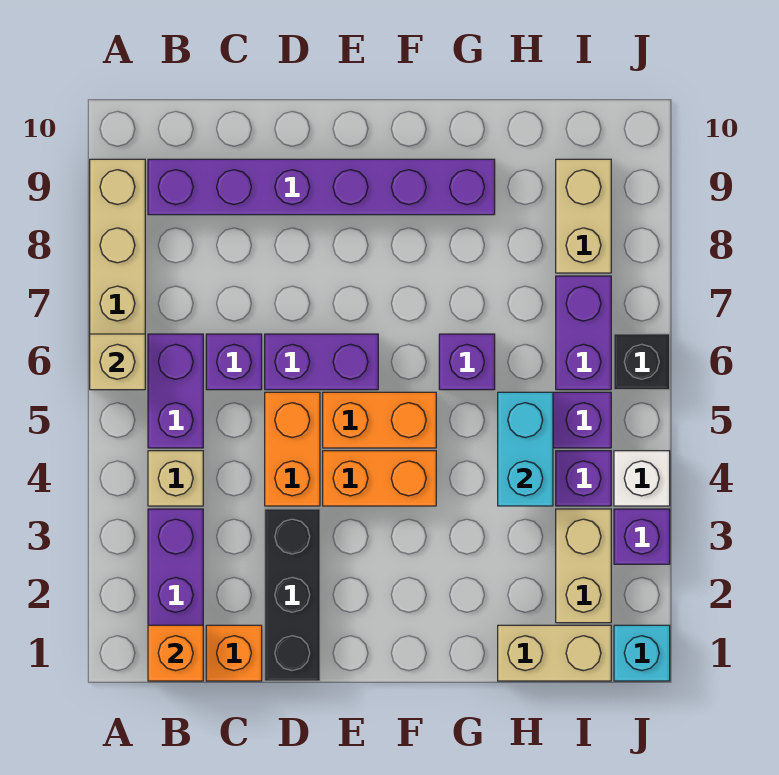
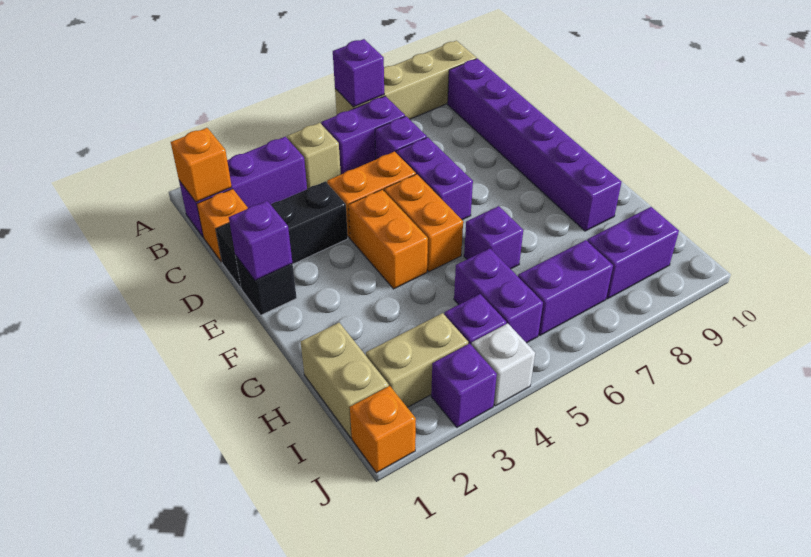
tan brick A6 level 2 -> purple brick A6 level 2
none -> purple brick E1 level 2
cyan brick H4:H5 level 2 -> none
tan brick I8:I9 level 1 -> purple brick I8:I9 level 1
cyan brick J1 level 1 -> orange brick J1 level 1
black brick J6 level 1 -> black brick E1 level 1

